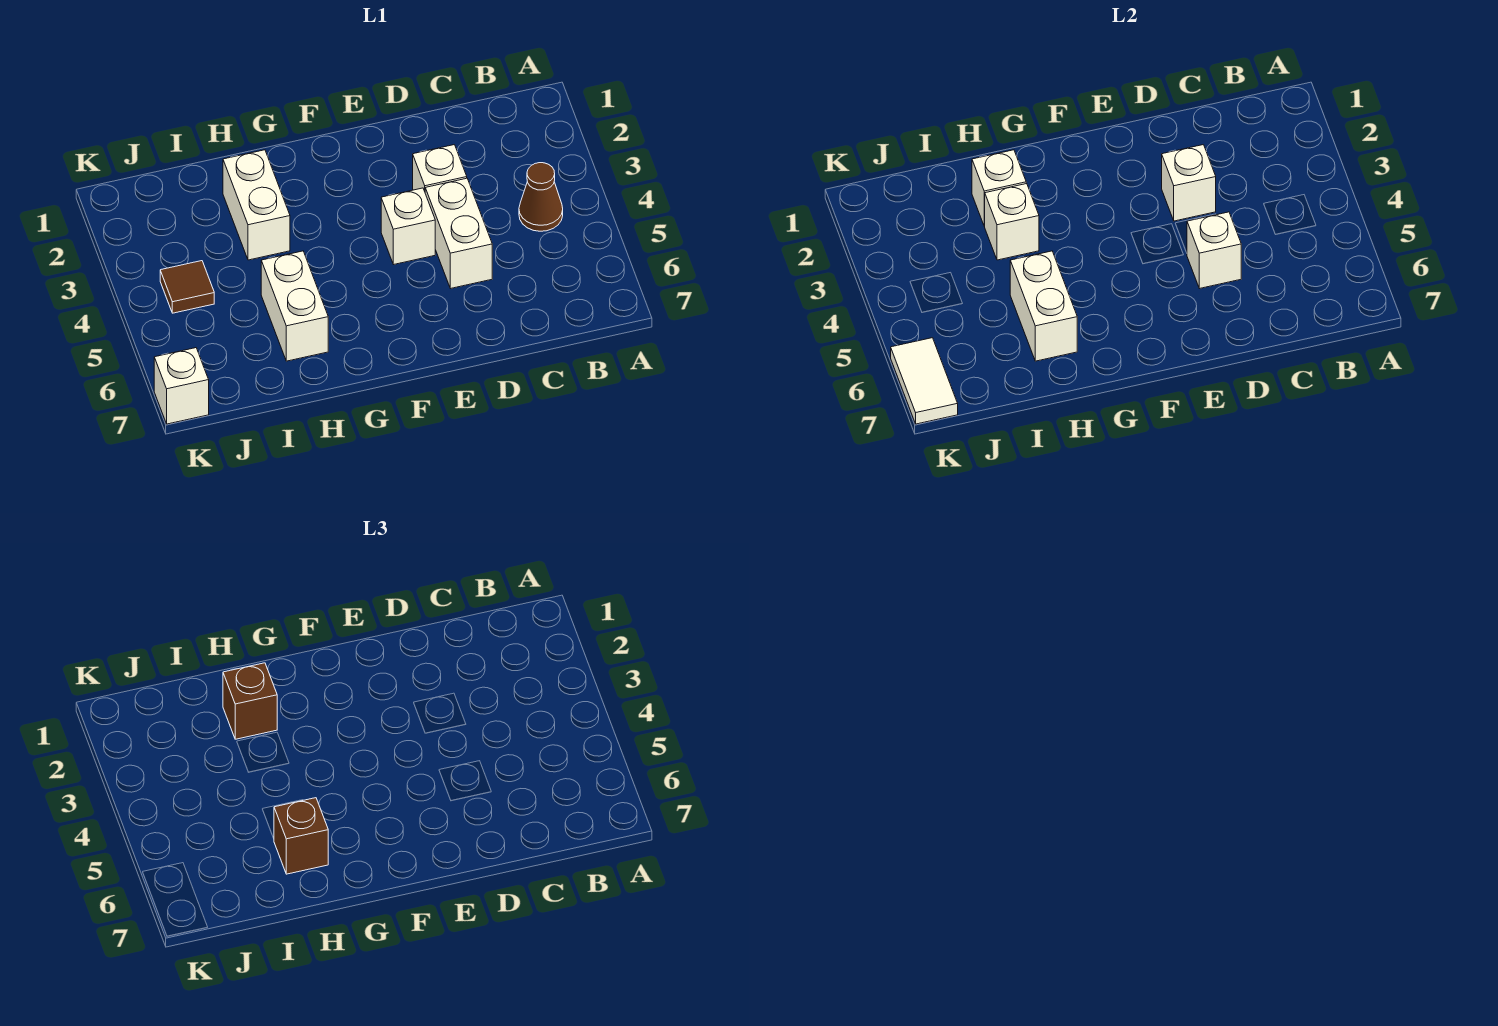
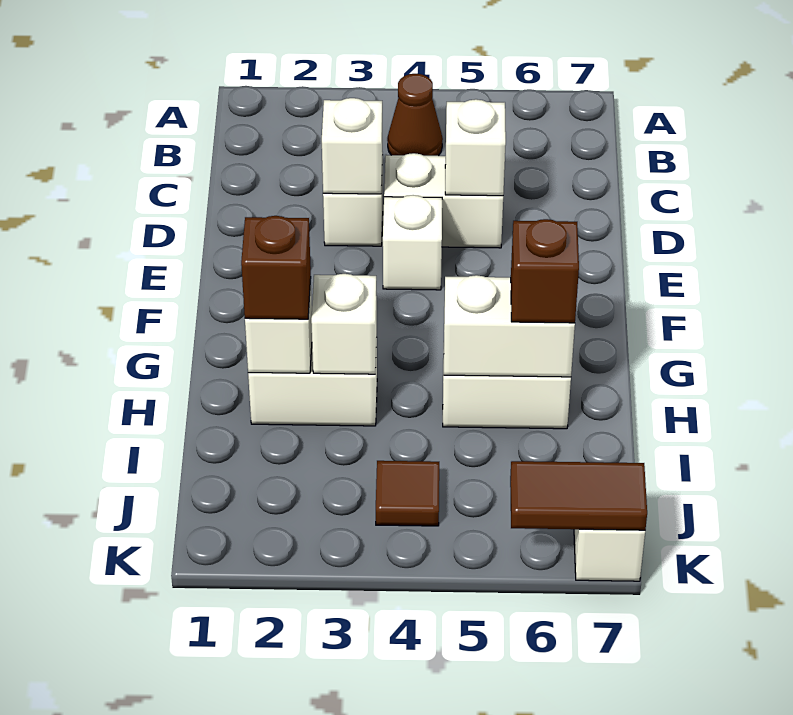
white tile K6:K7 level 2 -> brown tile K6:K7 level 2

